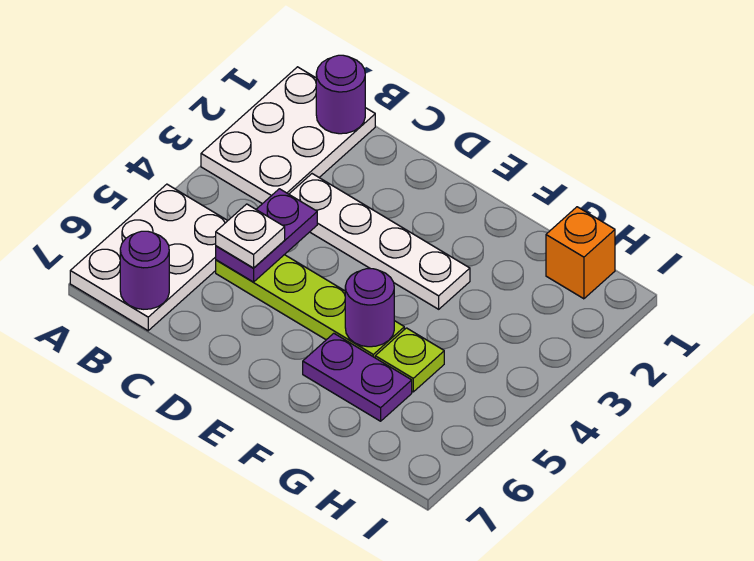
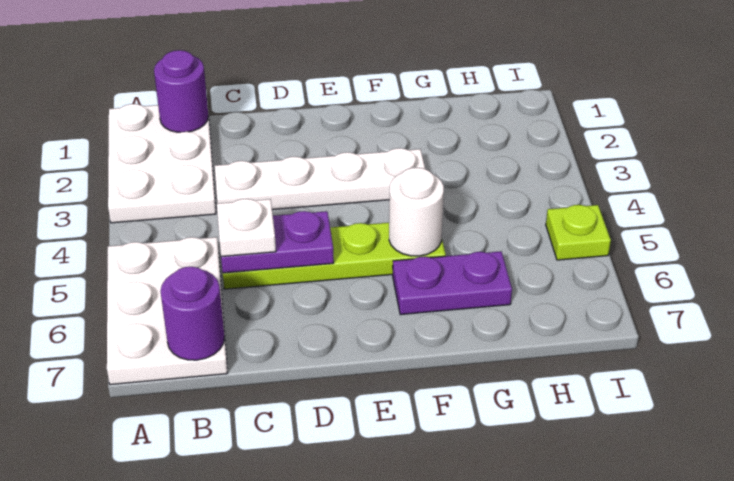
purple plate C4:C5 level 2 -> purple plate C5:D5 level 2
purple round brick F5 level 2 -> white round brick F5 level 2
lime plate G5 level 1 -> lime plate I5 level 1
orange brick H1 level 1 -> none

